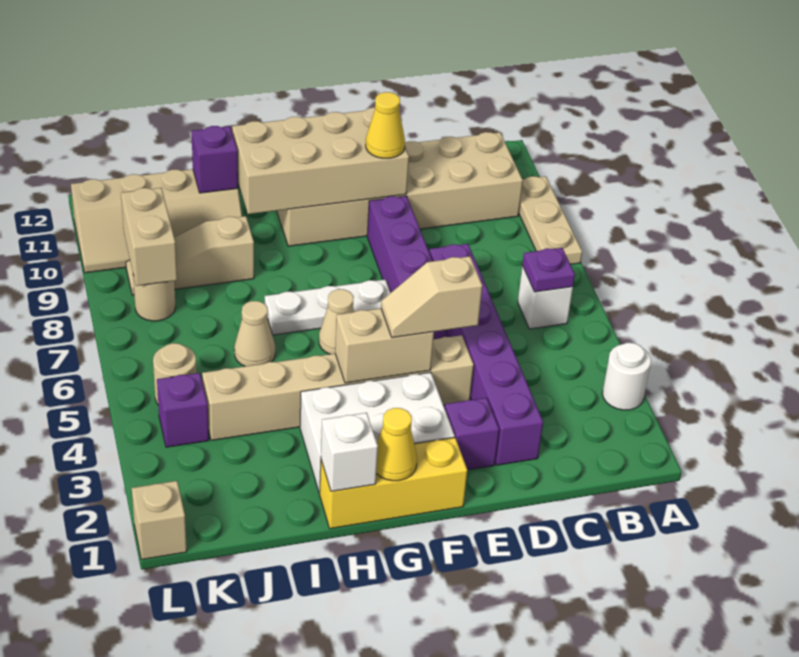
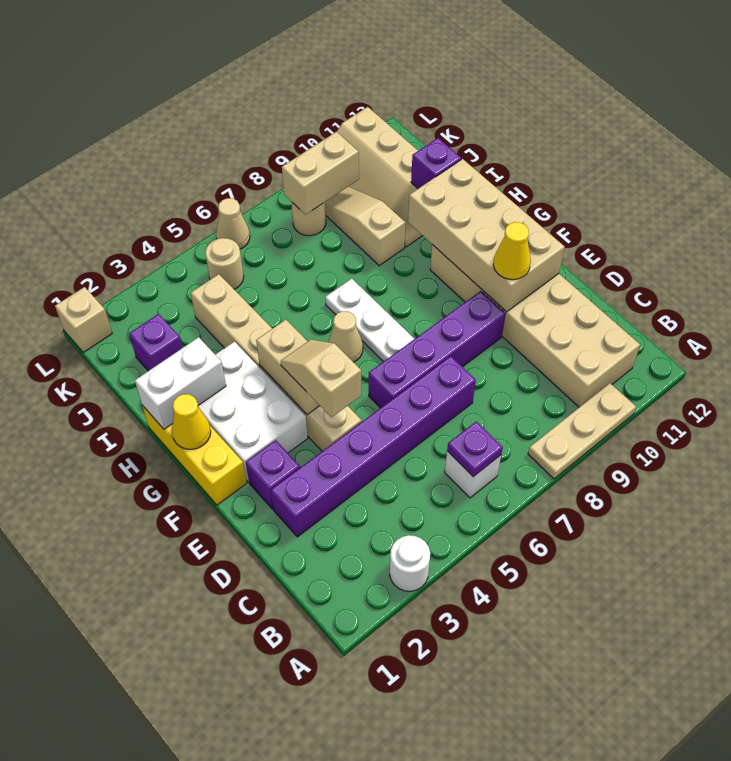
white brick H1 level 2 -> white brick H1:H2 level 2
tan cone I6 level 1 -> tan cone L6 level 1
purple brick K4 level 1 -> purple brick J2 level 1

